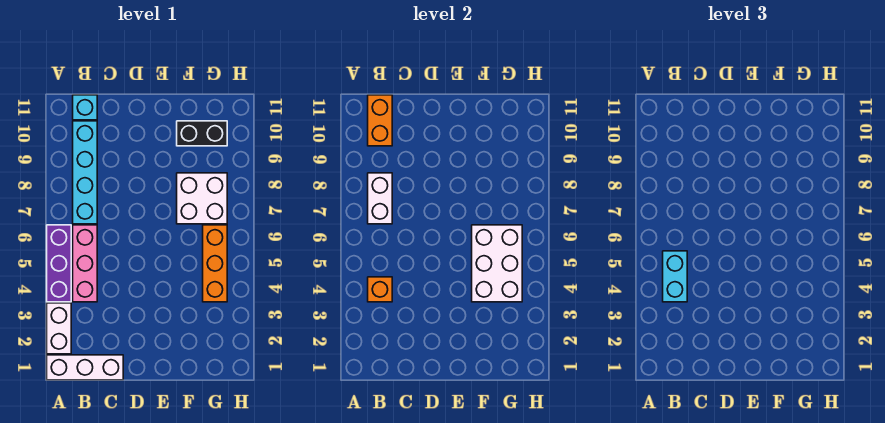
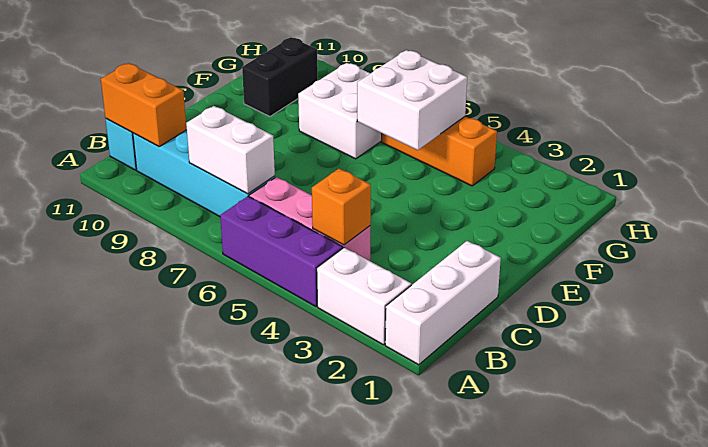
cyan brick B4:B5 level 3 -> none
white brick F4:G6 level 2 -> white brick F5:G6 level 2

